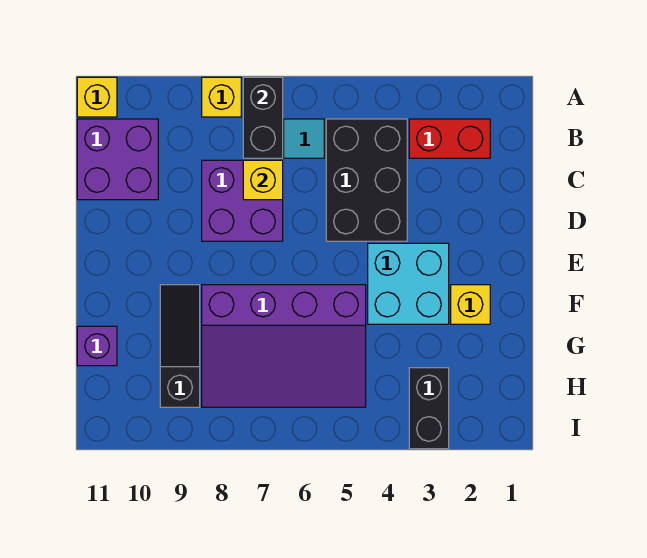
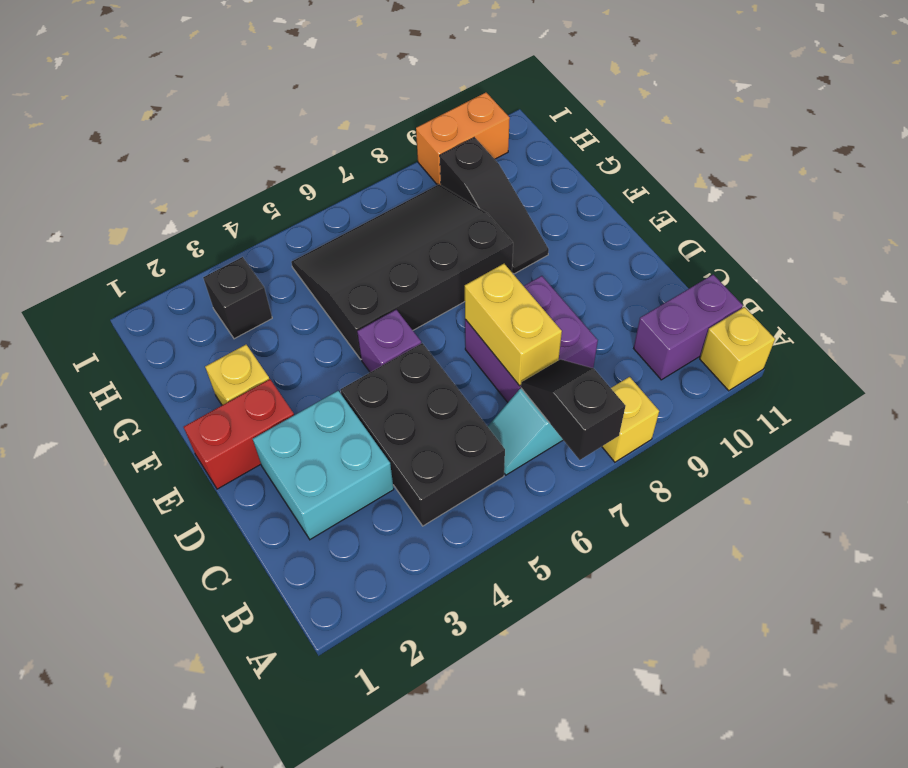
black brick A7:B7 level 2 -> black slope A7:B7 level 2 top A
red brick B2:B3 level 1 -> red brick E1:E2 level 1
purple brick B10:C11 level 1 -> purple brick B10:B11 level 1
yellow brick C7 level 2 -> yellow brick C7:D7 level 2
cyan brick E3:F4 level 1 -> cyan brick C2:D3 level 1
purple slope F5:H8 level 1 top F -> black slope F5:H8 level 1 top F
purple brick G11 level 1 -> purple brick E5 level 1
black brick H3:I3 level 1 -> black brick H3 level 1
none -> orange brick I9:I10 level 1

